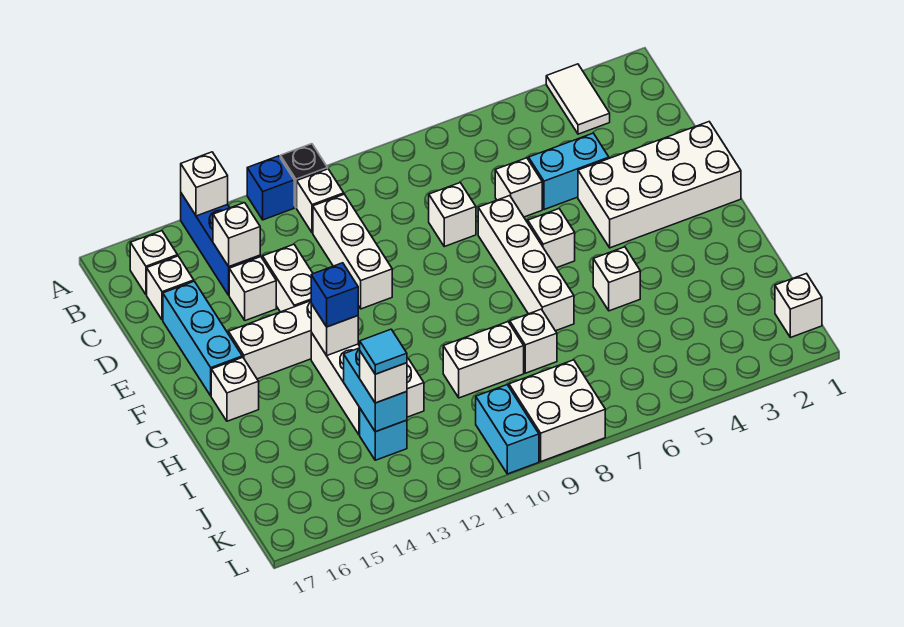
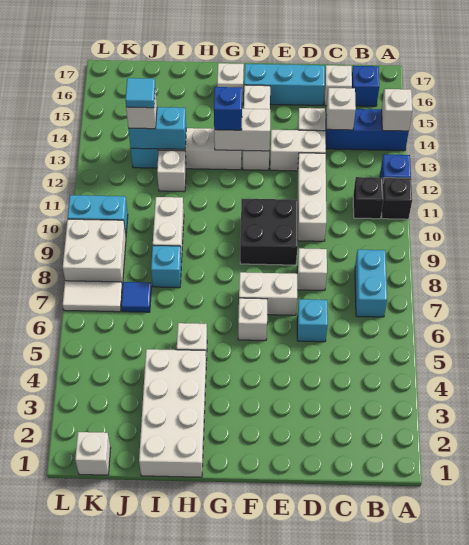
white tile A3:B3 level 1 -> white tile K7:L7 level 1
white brick B11 level 1 -> black brick B11 level 1
white brick B16 level 1 -> blue brick B16 level 1
white brick C11:E11 level 1 -> white brick D10:D12 level 1
cyan brick D4:D5 level 1 -> cyan brick B7:B8 level 1
white brick D6 level 1 -> cyan brick D6 level 1
white brick E1:F4 level 1 -> white brick H1:I4 level 1
white brick E7:H7 level 1 -> white brick E7:F7 level 1
none -> black brick E9:F10 level 1
white brick G13 level 2 -> white brick F13:G13 level 2
white brick I8 level 1 -> cyan brick I8 level 1
none -> blue tile J7 level 1

